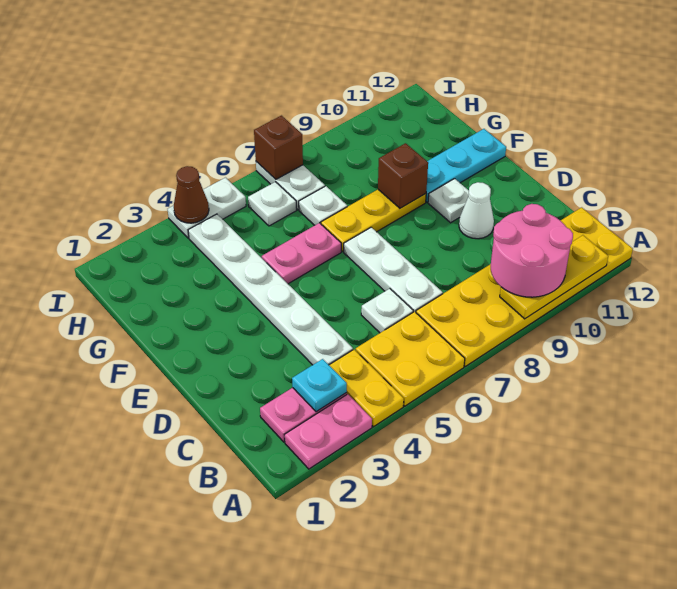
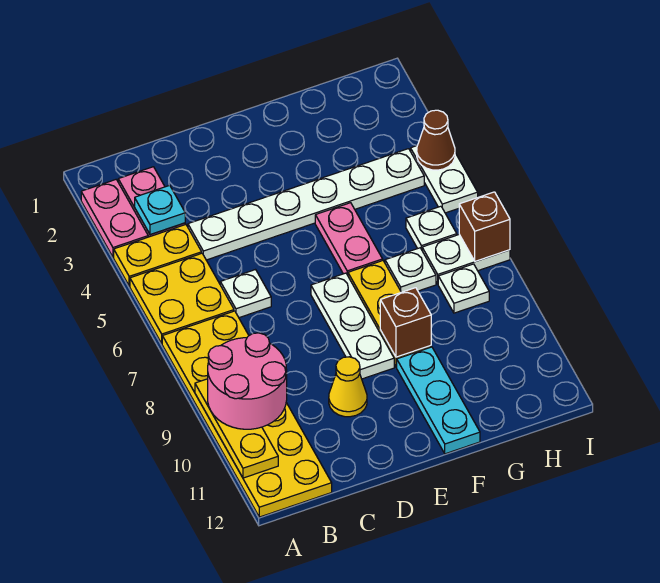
white plate C7:E7 level 1 -> white plate E7:E9 level 1
white cone D10 level 1 -> yellow cone D10 level 1
white plate E10 level 1 -> white plate H8 level 1

